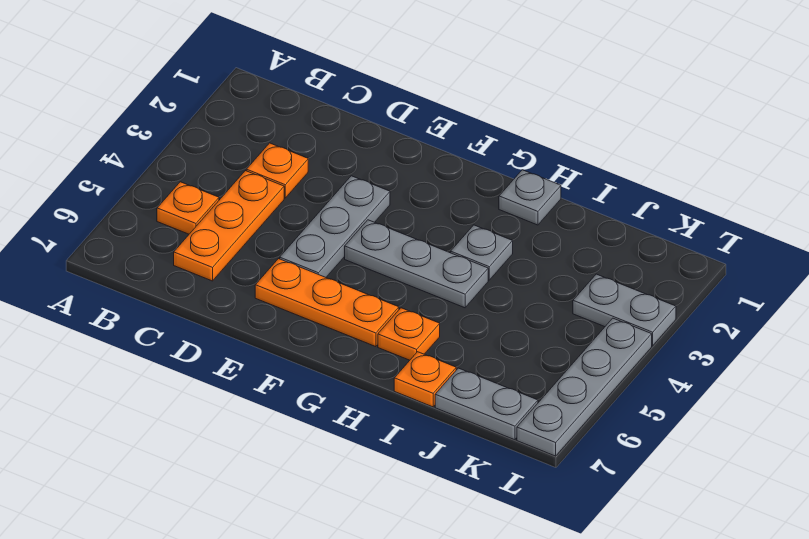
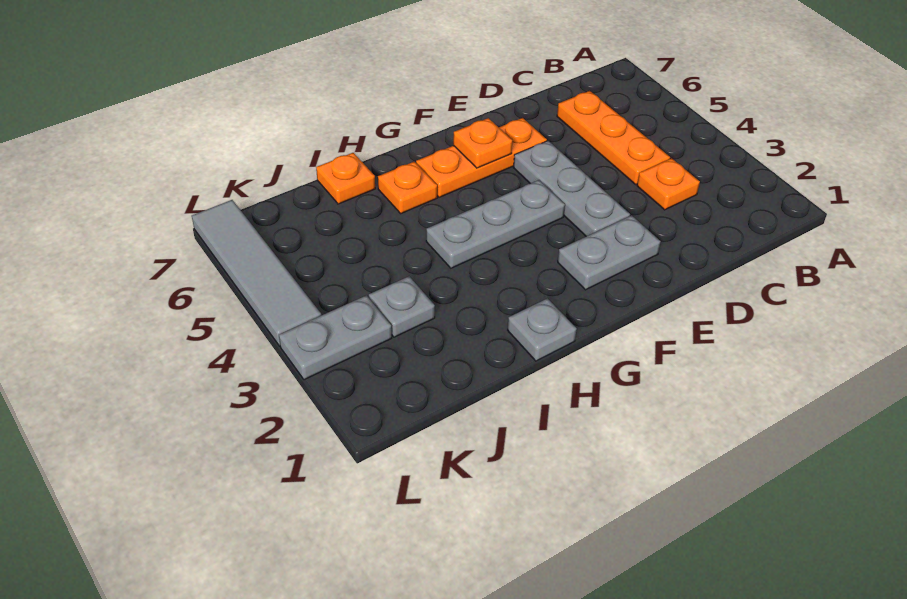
orange plate B5 level 1 -> orange plate F6 level 2
grey plate H3 level 1 -> grey plate J3 level 1
grey plate J7:K7 level 1 -> grey plate E2:F2 level 1
grey plate L4:L7 level 1 -> grey tile L4:L7 level 1

